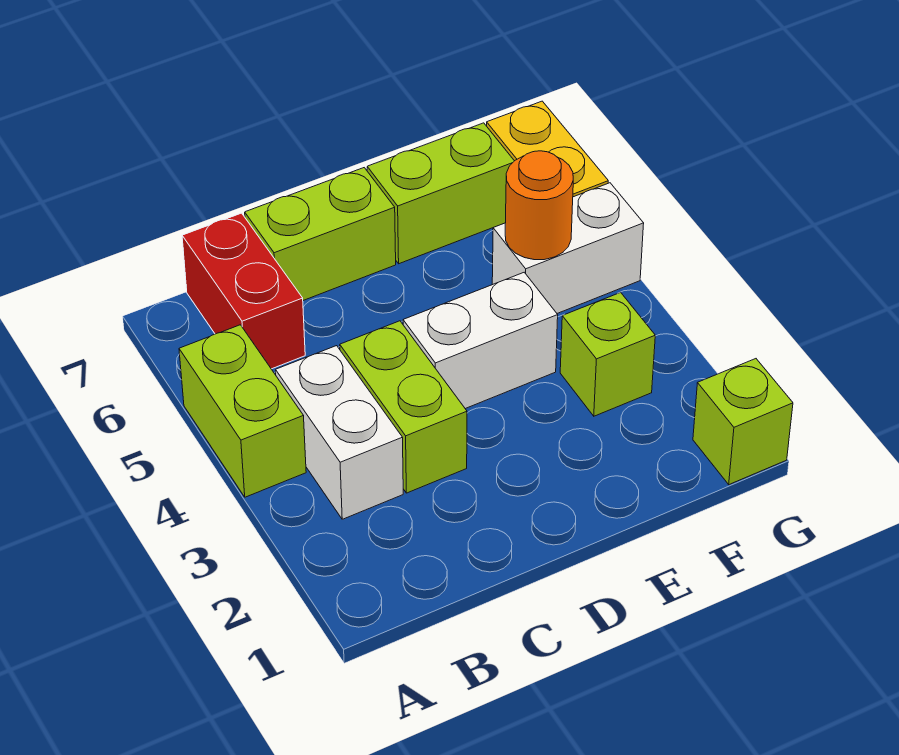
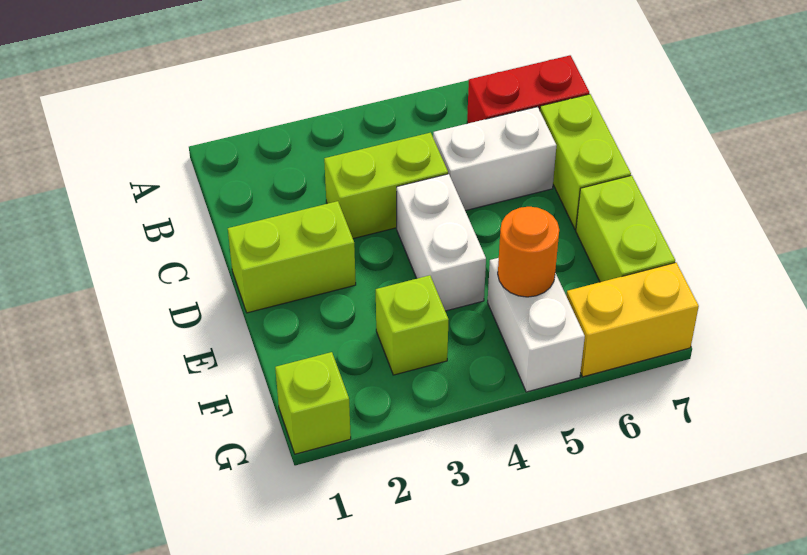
lime brick A4:A5 level 1 -> lime brick D1:D2 level 1
white brick B3:B4 level 1 -> white brick C5:C6 level 1

